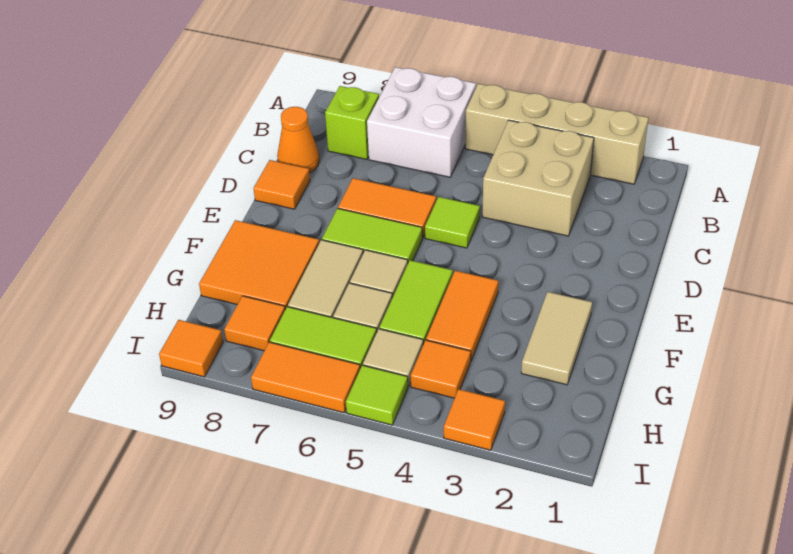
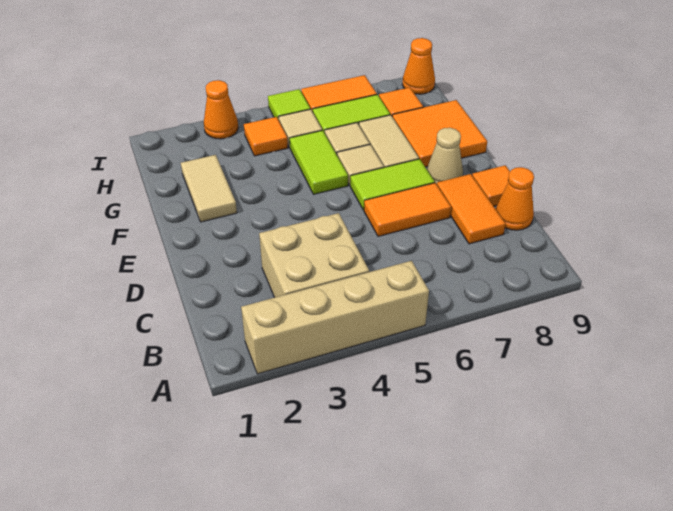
white brick A6:B7 level 1 -> none
lime brick B8 level 1 -> none
lime tile D5 level 1 -> none
none -> tan cone E8 level 1
orange tile F4:G4 level 1 -> orange tile C8:D8 level 1
orange tile I3 level 1 -> orange cone I3 level 1
orange tile I9 level 1 -> orange cone I9 level 1

